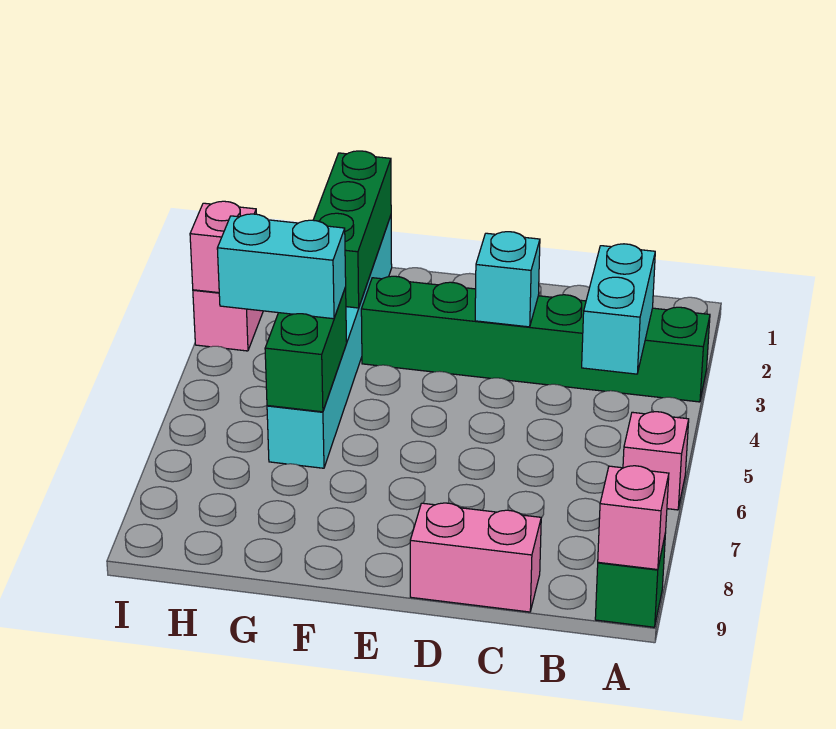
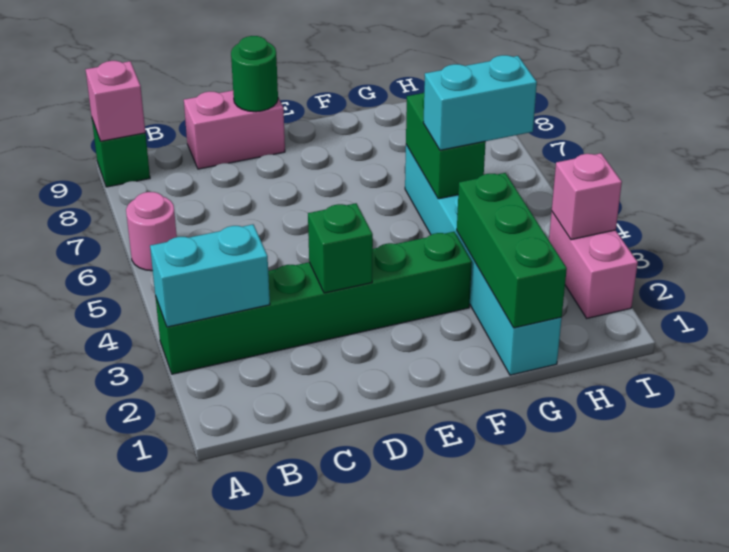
pink brick A6 level 1 -> pink round brick A6 level 1
cyan brick B3:B4 level 2 -> cyan brick A3:B3 level 2
cyan brick D3 level 2 -> green brick D3 level 2
none -> green round brick D9 level 2

